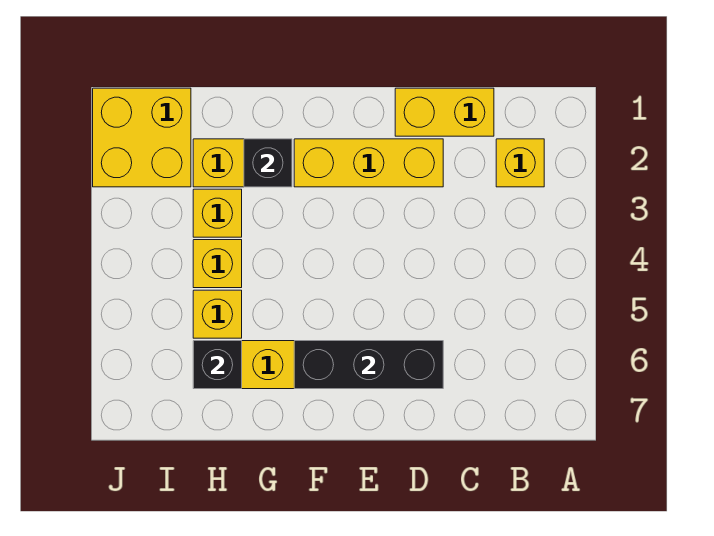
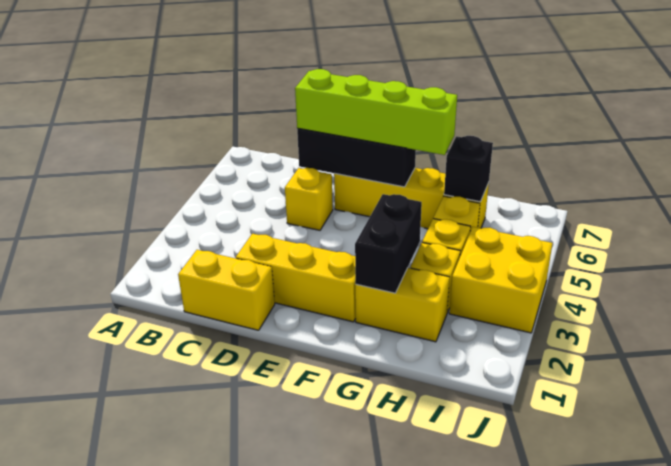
yellow brick B2 level 1 -> yellow brick D5 level 1
none -> lime brick D6:G6 level 3
black brick G2 level 2 -> black brick G2:G3 level 2
yellow brick I1:J2 level 1 -> yellow brick I3:J4 level 1

